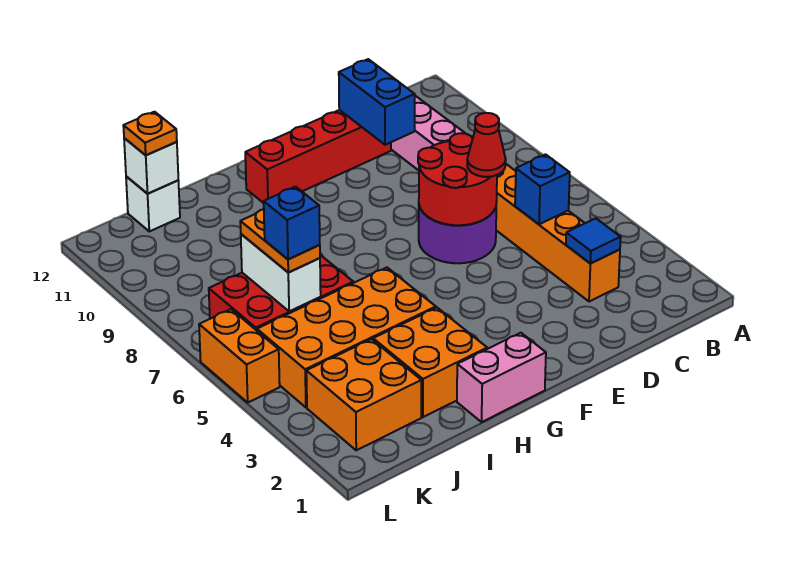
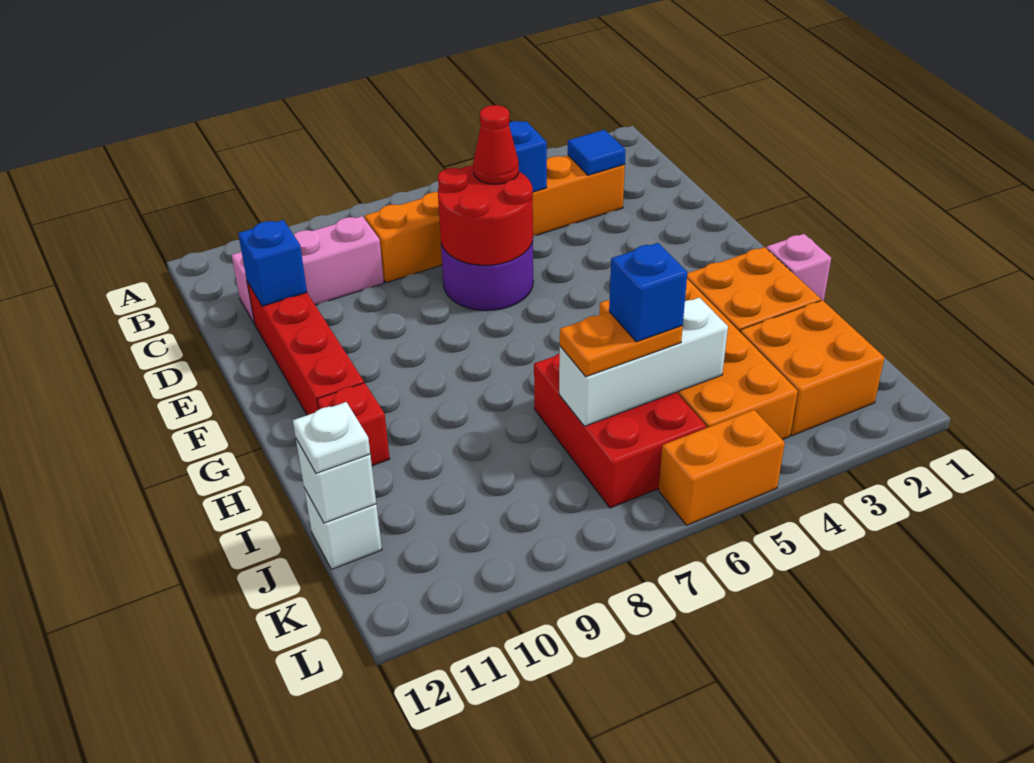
blue brick D10:D11 level 2 -> blue brick D11 level 2
pink brick G1:H1 level 1 -> pink brick H1 level 1
none -> red brick H11 level 1
white brick J6:J7 level 2 -> white brick J5:J7 level 2
orange plate J12 level 3 -> white plate J12 level 3

